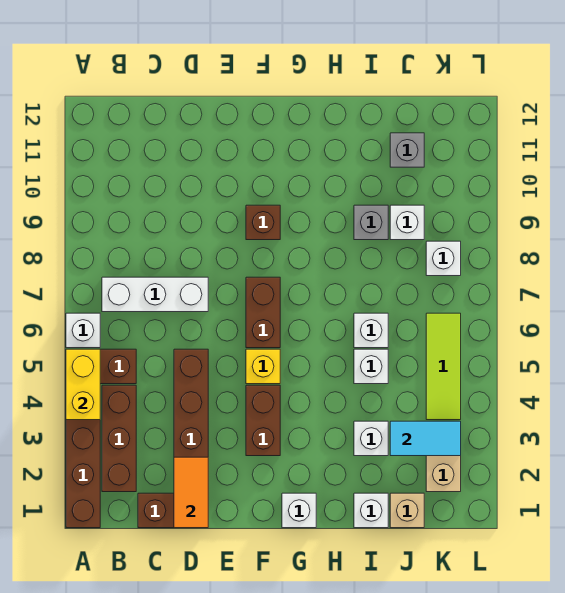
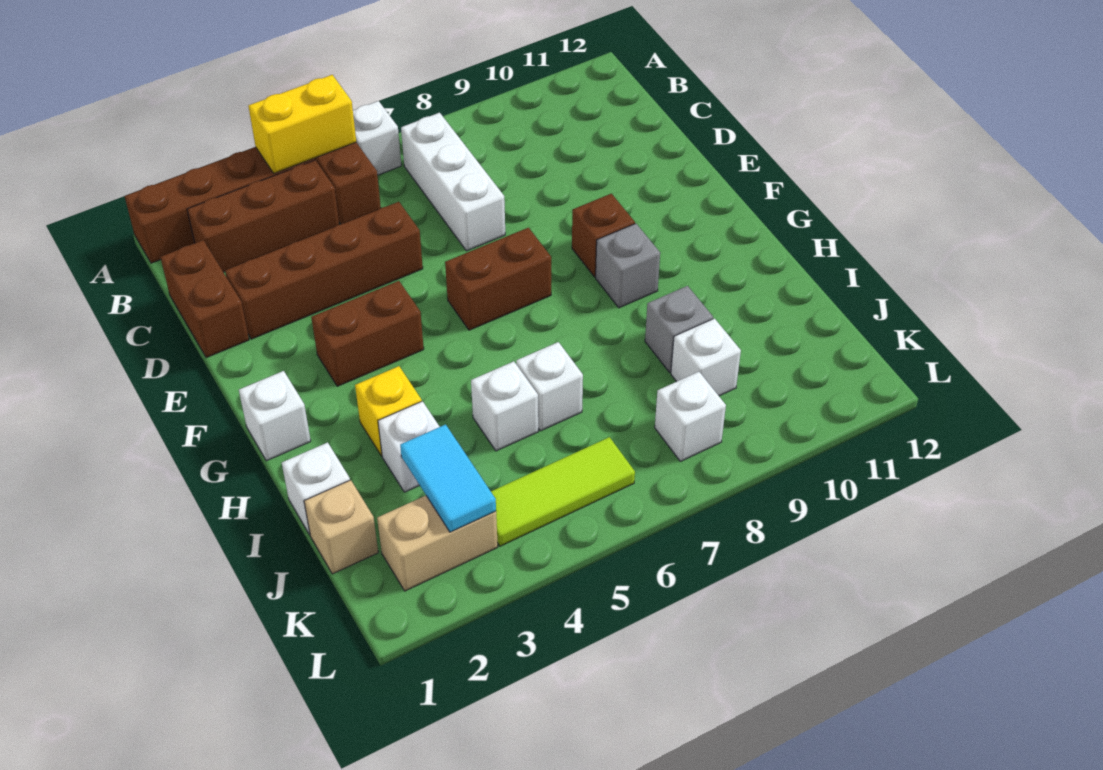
orange tile D1:D2 level 2 -> none
yellow brick F5 level 1 -> yellow brick H3 level 1
grey brick J11 level 1 -> grey brick G9 level 1

